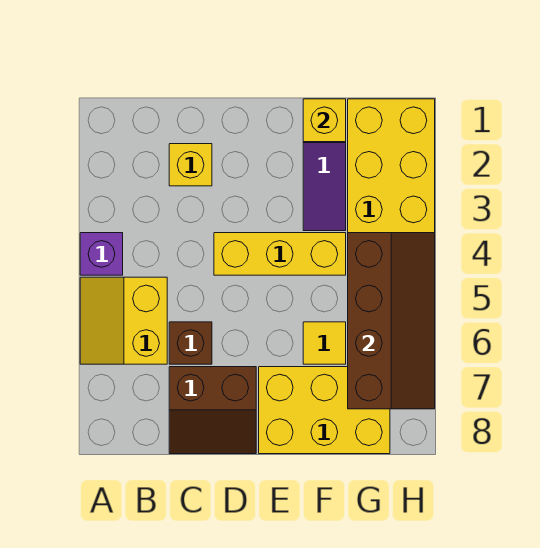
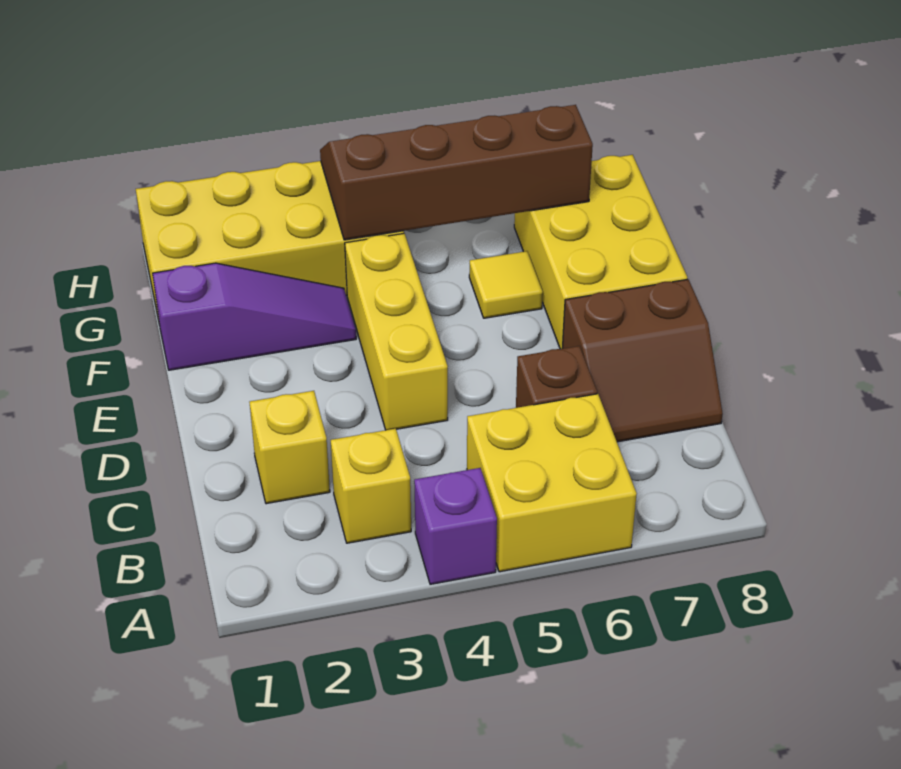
yellow slope A5:B6 level 1 top B -> yellow brick A5:B6 level 1
brown slope C7:D8 level 1 top 7 -> brown slope C7:D8 level 1 top D
yellow brick F1 level 2 -> yellow brick B3 level 1

